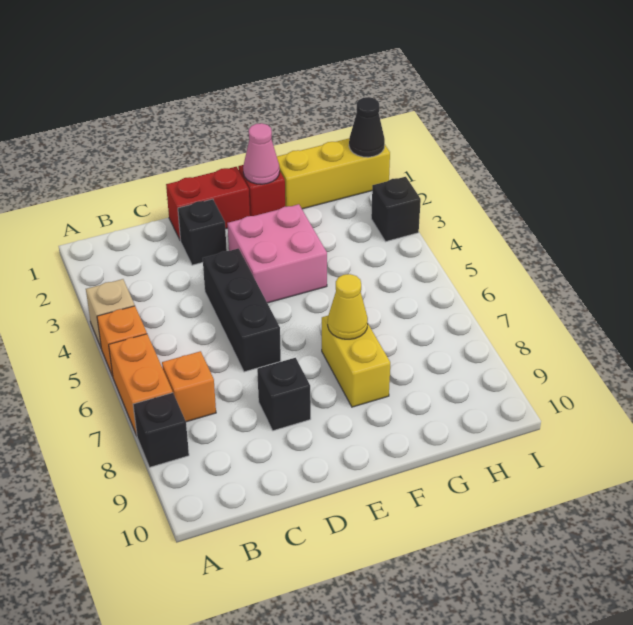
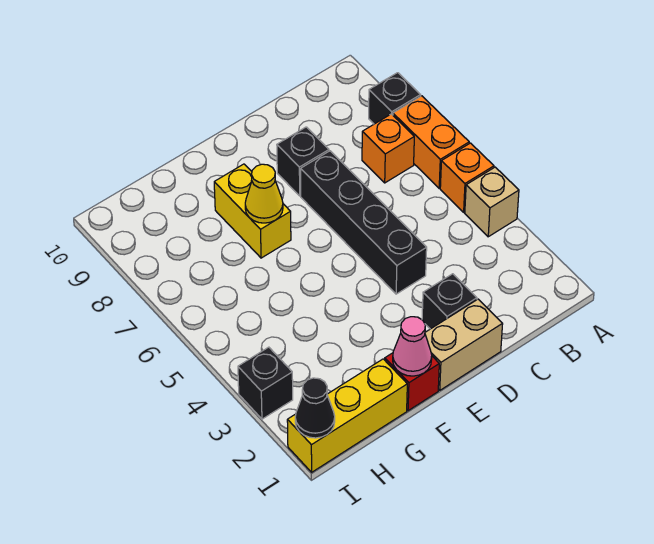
red brick D1:E1 level 1 -> tan brick D1:E1 level 1
black brick D4:D6 level 1 -> black brick D4:D7 level 1
pink brick E3:F4 level 1 -> none

